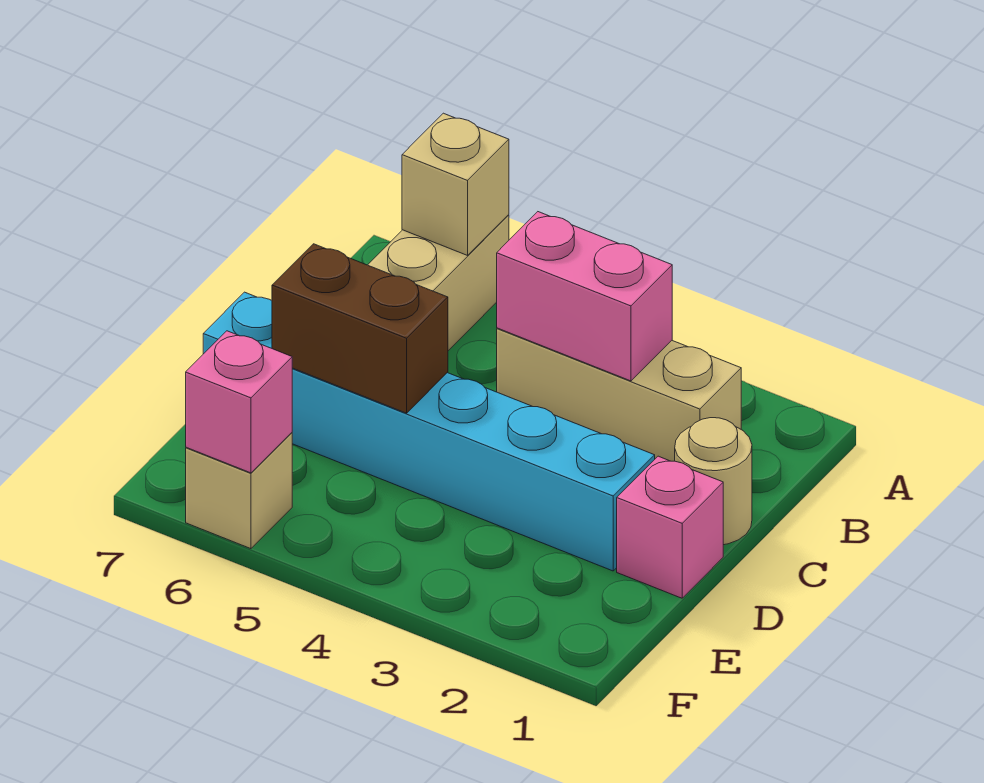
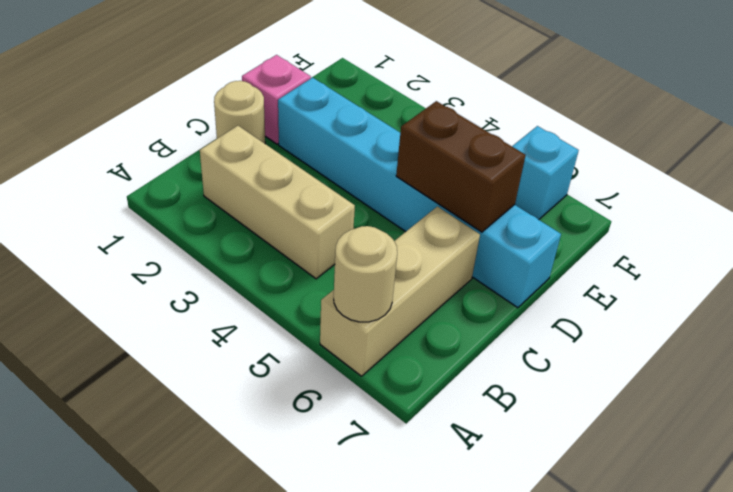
tan brick A6 level 2 -> tan round brick A6 level 2
pink brick B3:B4 level 2 -> none
tan brick F6 level 1 -> cyan brick F6 level 1
pink brick F6 level 2 -> none

